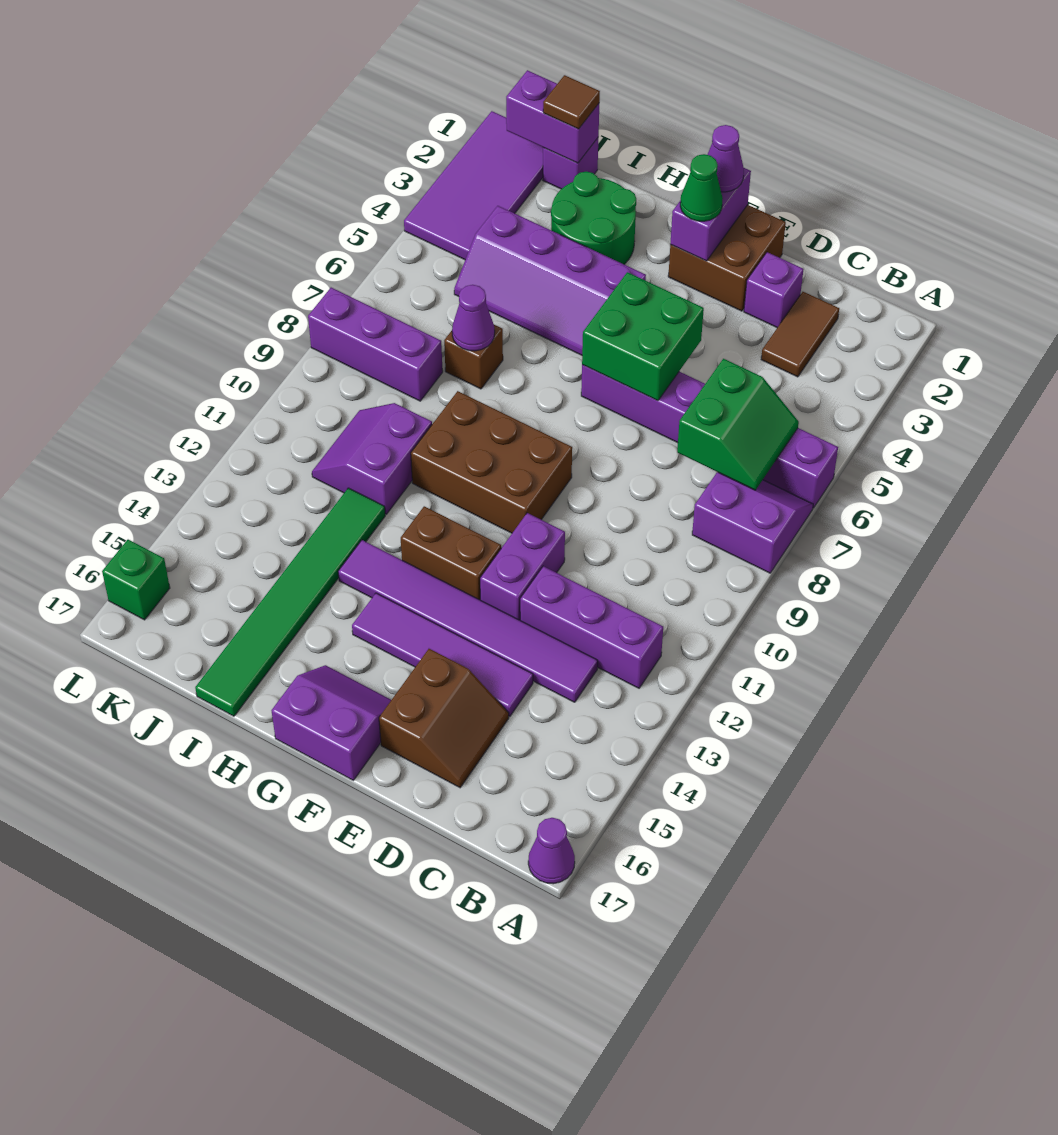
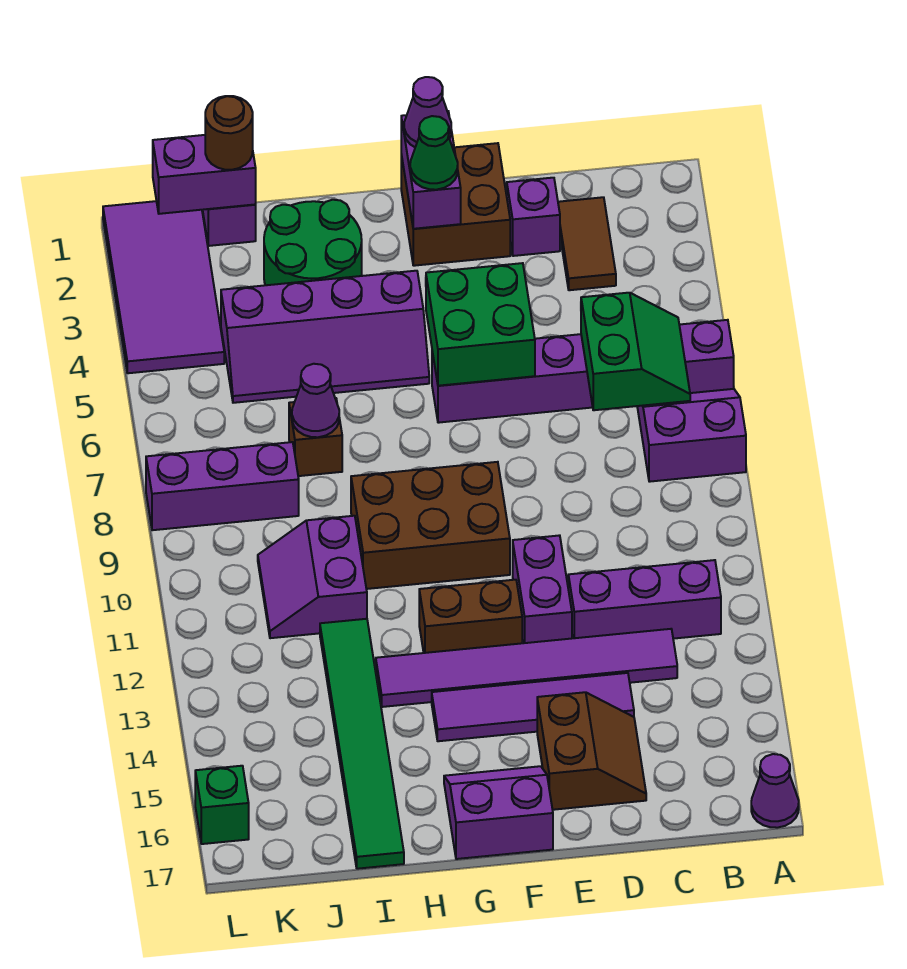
brown tile J1 level 3 -> brown round brick J1 level 3

